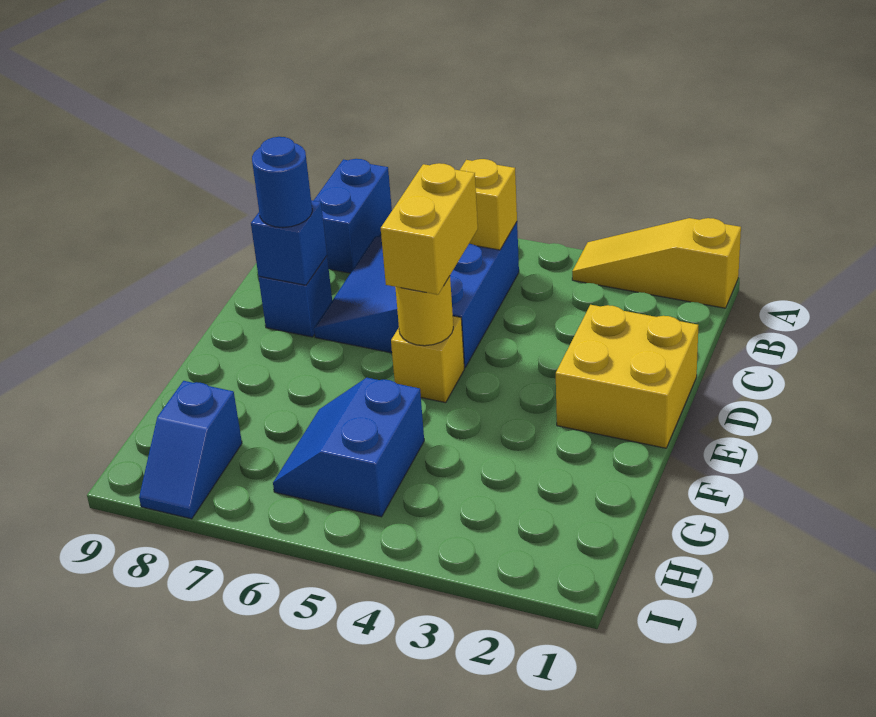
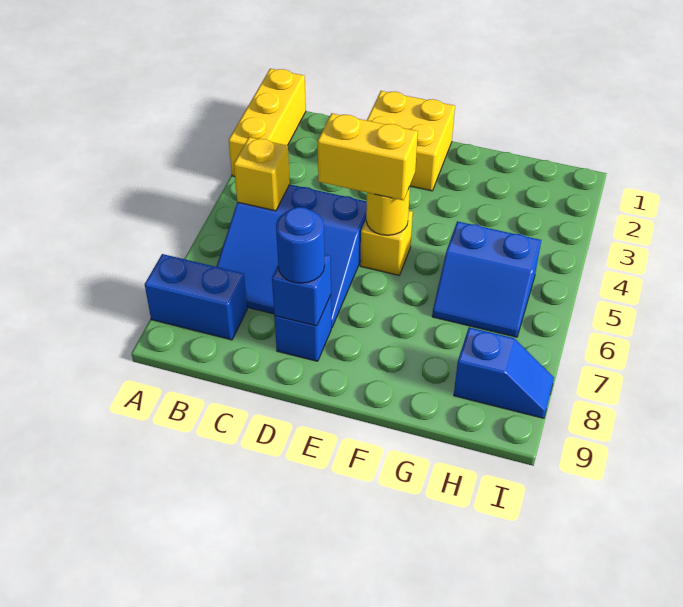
yellow slope A1:A3 level 1 top 1 -> yellow brick A1:A3 level 1

